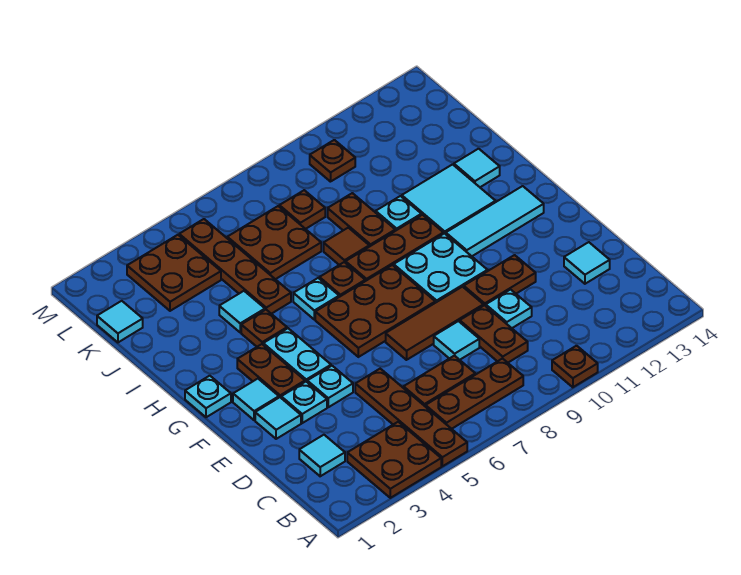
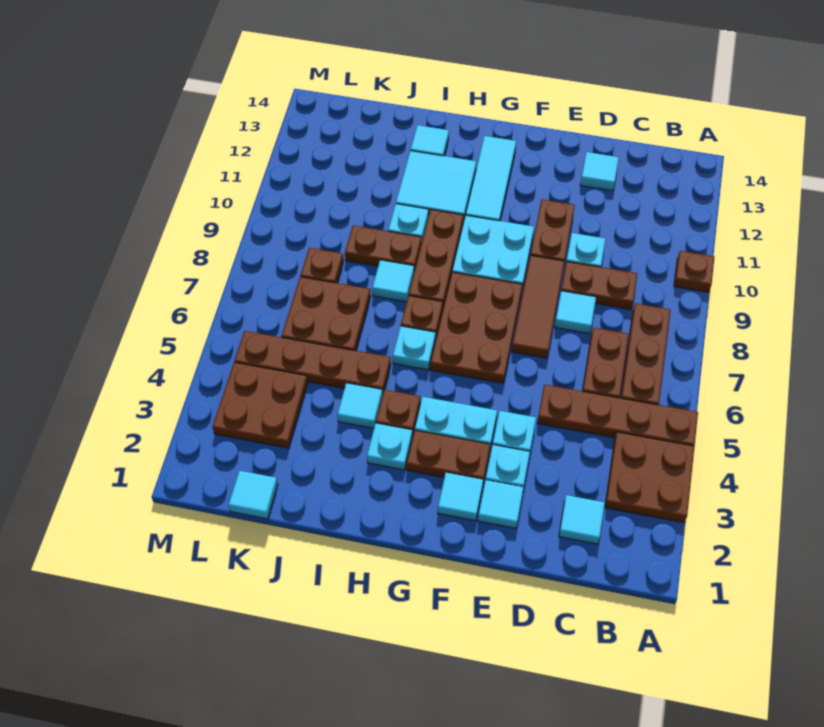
cyan plate G1 level 1 -> cyan plate H3 level 1
brown tile I8 level 1 -> cyan tile I8 level 1
brown plate L10 level 1 -> none

